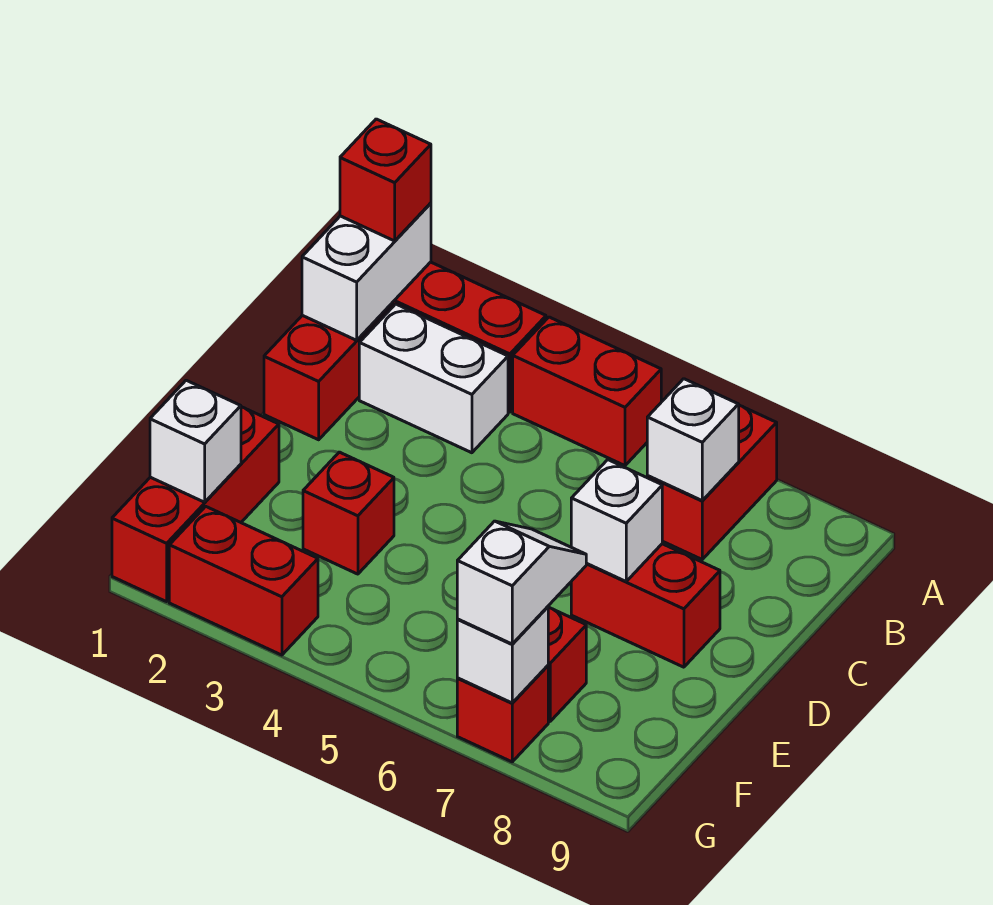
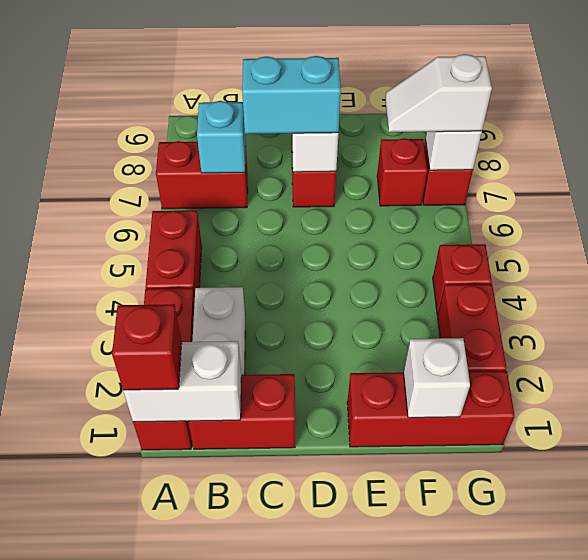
white brick B7 level 2 -> cyan brick B7 level 2
none -> cyan brick C7:D7 level 3
red brick E3 level 1 -> red brick G4 level 1

